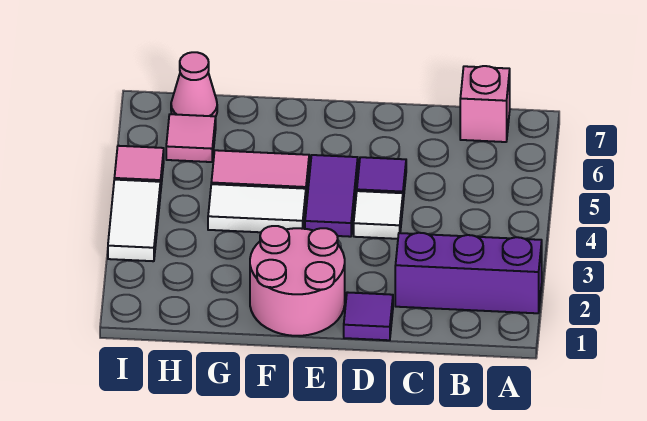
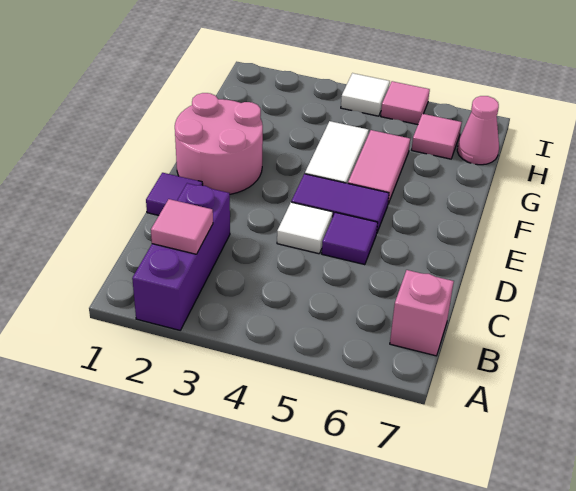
none -> pink tile B2 level 2
white tile I3:I4 level 1 -> white tile I4 level 1

